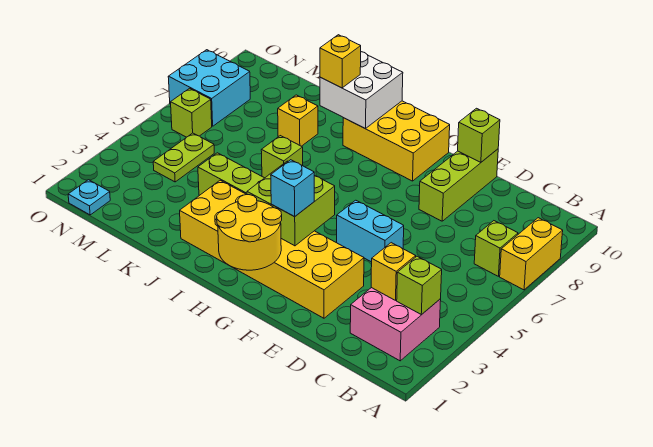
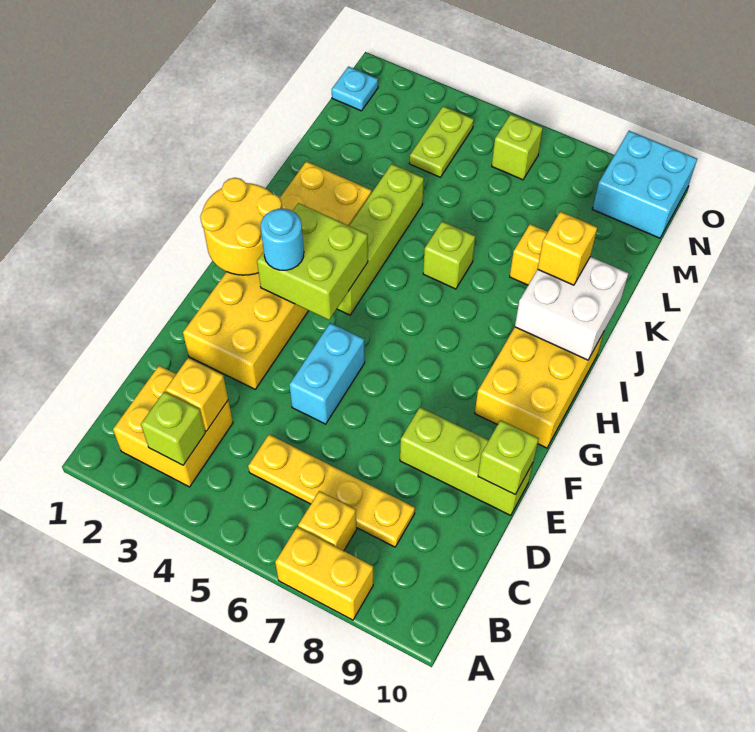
pink brick B2:C3 level 1 -> yellow brick B2:C3 level 1
lime brick B7 level 1 -> yellow brick B7 level 1
none -> yellow plate C5:C8 level 1
cyan brick G3 level 3 -> cyan round brick G3 level 3
lime plate M4:M5 level 1 -> lime plate M4:N4 level 1
cyan brick N7:O8 level 1 -> cyan brick N9:O10 level 1

